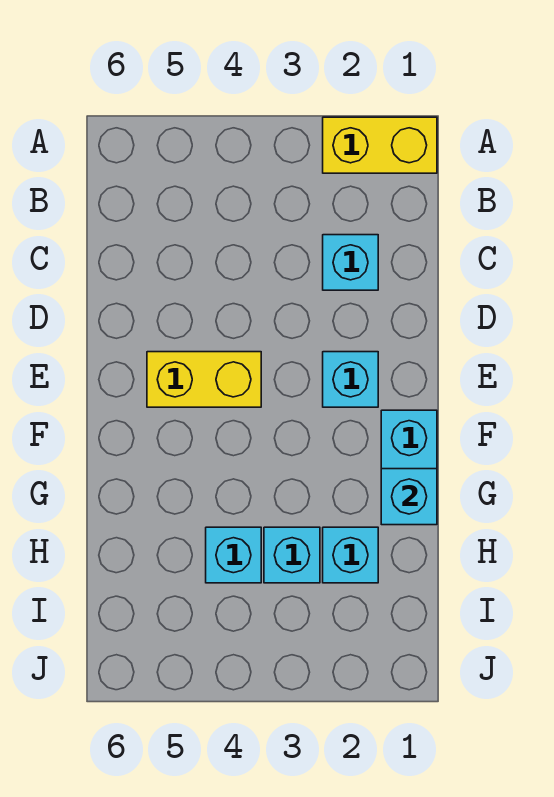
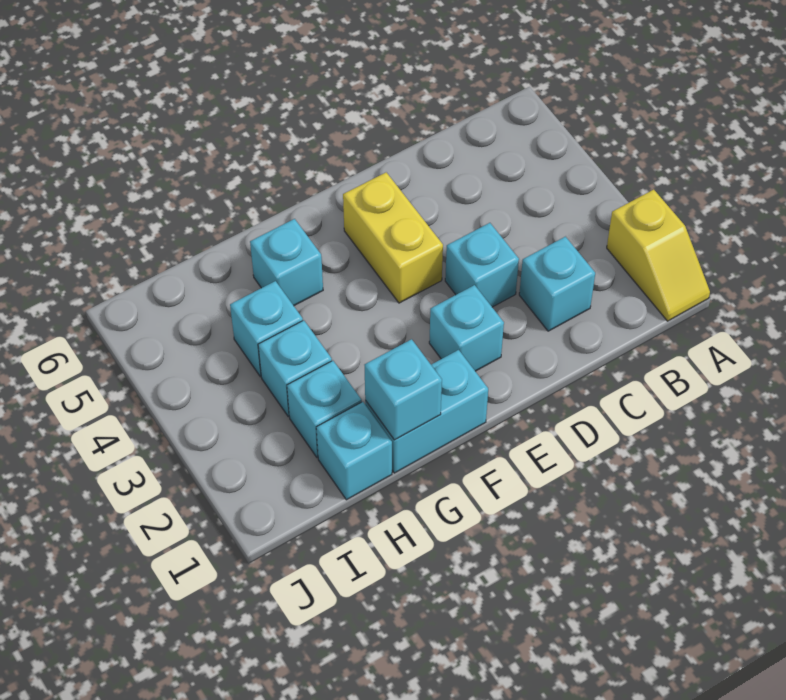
yellow brick A1:A2 level 1 -> yellow slope A1:A2 level 1 top 2
none -> cyan brick D3 level 1
none -> cyan brick G5 level 1
none -> cyan brick H1 level 1

